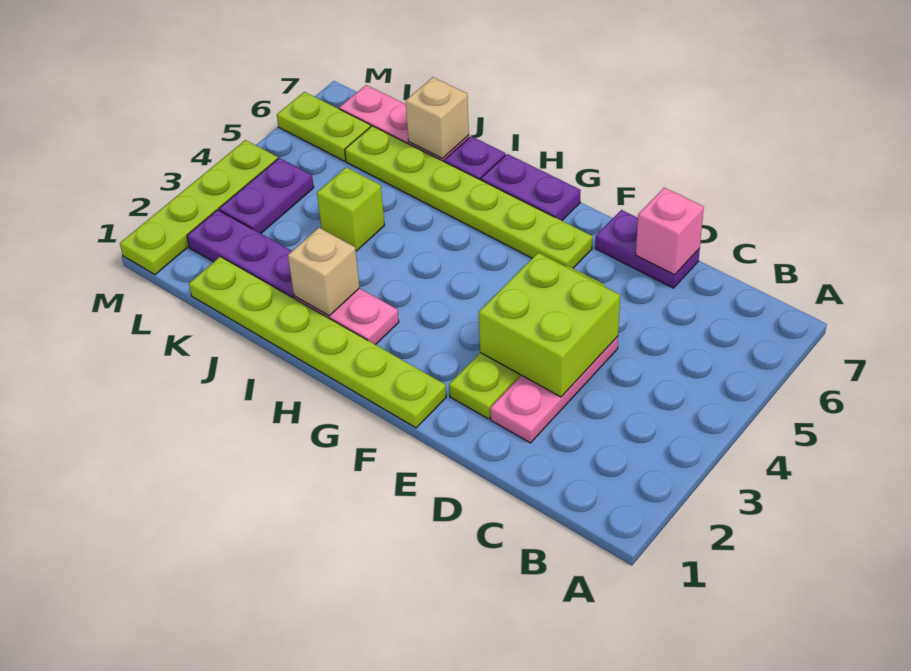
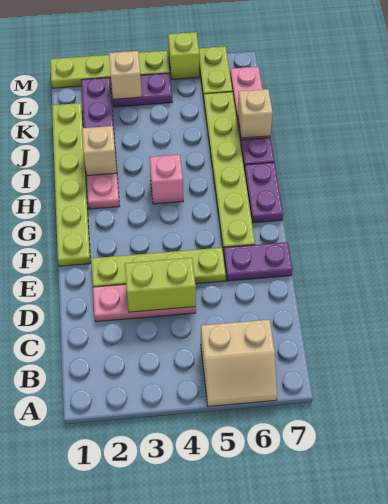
none -> tan slope A5:B6 level 1 top B
lime brick D3:E4 level 2 -> lime brick D3:D4 level 2
purple plate D7:E7 level 1 -> purple plate E6:E7 level 1
pink brick D7 level 2 -> pink brick H4 level 1
lime brick J4 level 1 -> lime brick M5 level 1
none -> tan brick L3 level 2

